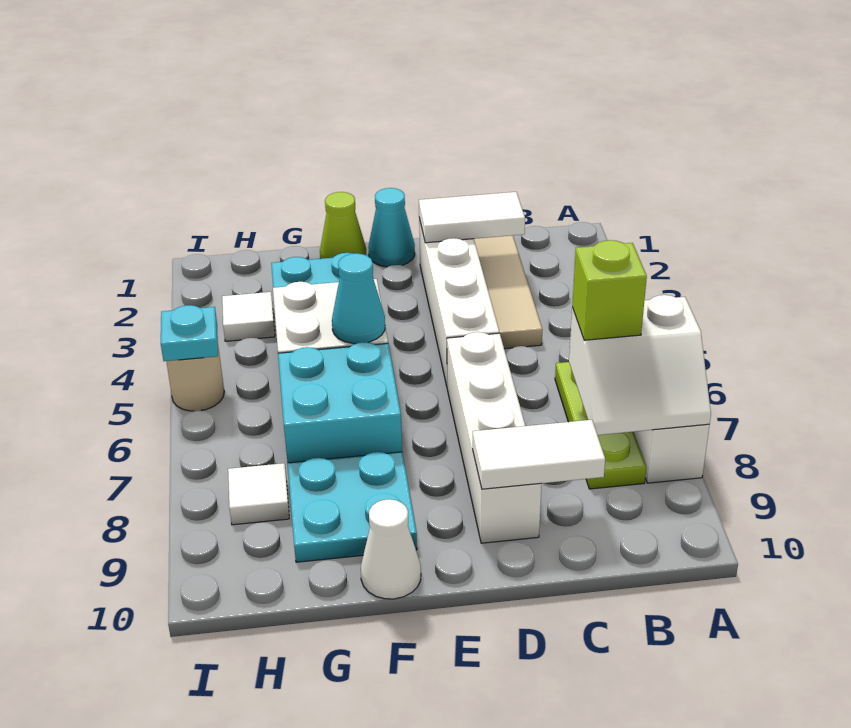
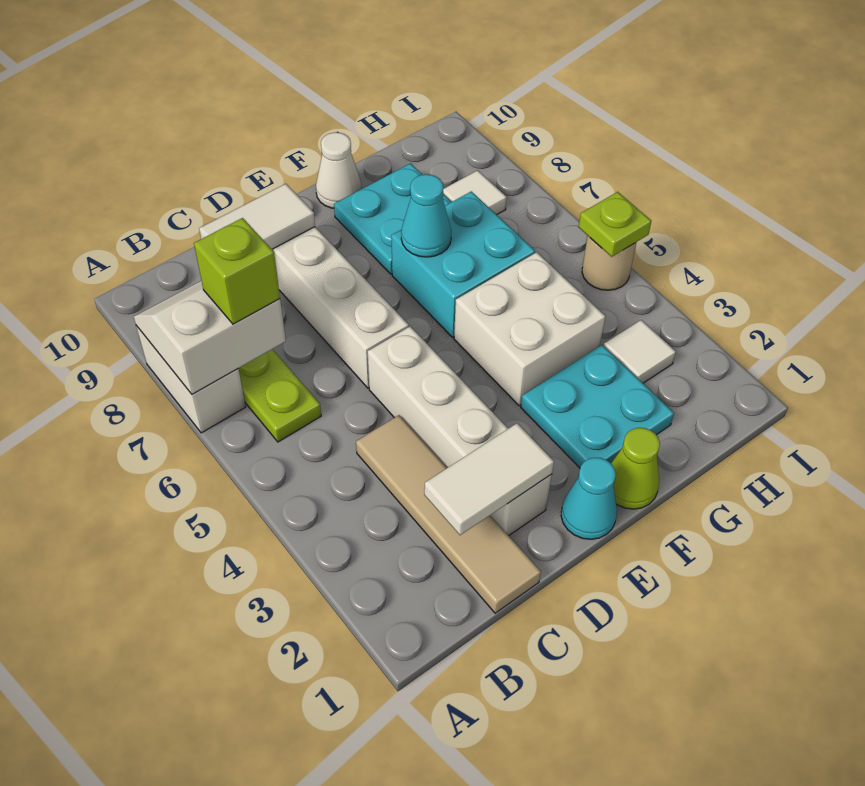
cyan cone F5 level 2 -> cyan cone F7 level 2
cyan plate I5 level 2 -> lime plate I5 level 2

